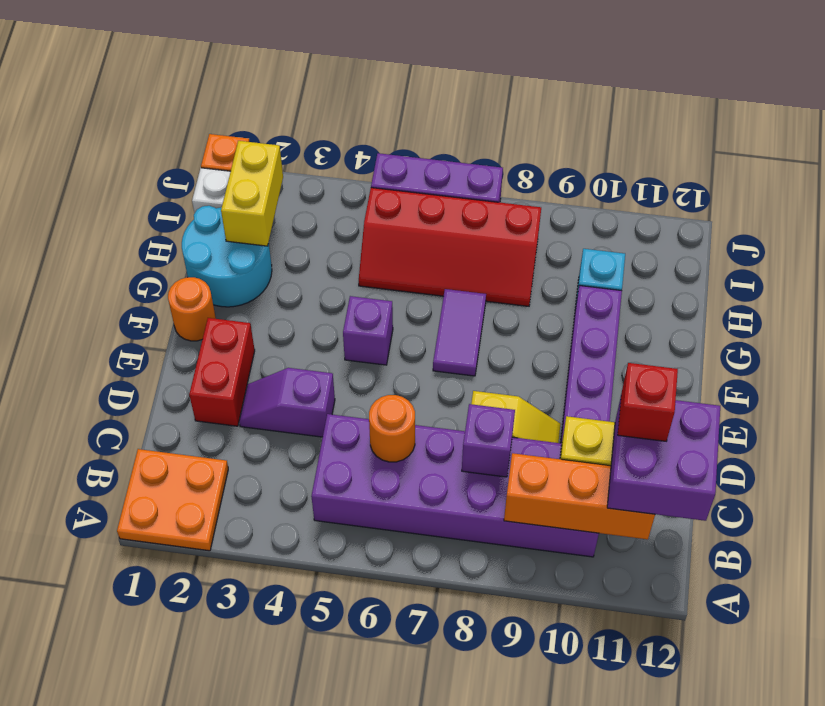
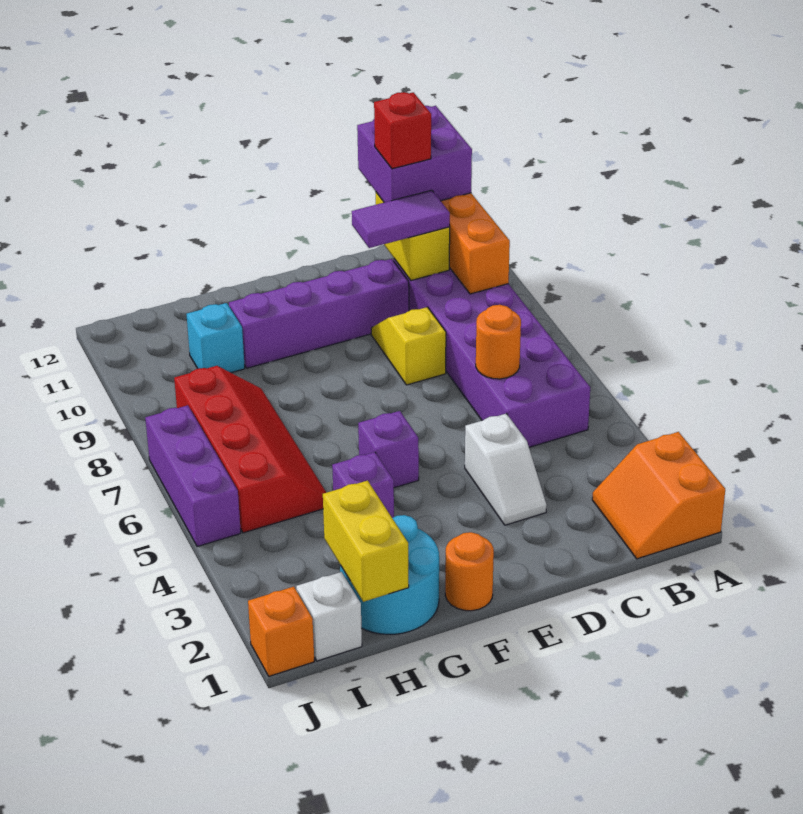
orange plate A1:B2 level 1 -> orange slope A1:B2 level 1 top A
purple brick C8 level 2 -> purple brick G4 level 1
red brick D2:E2 level 1 -> none
purple slope D3:D4 level 1 top 4 -> white slope D3:D4 level 1 top 4
purple tile F7:G7 level 1 -> purple tile C10:D10 level 3
yellow brick H2:I2 level 2 -> yellow brick H1:H2 level 2

